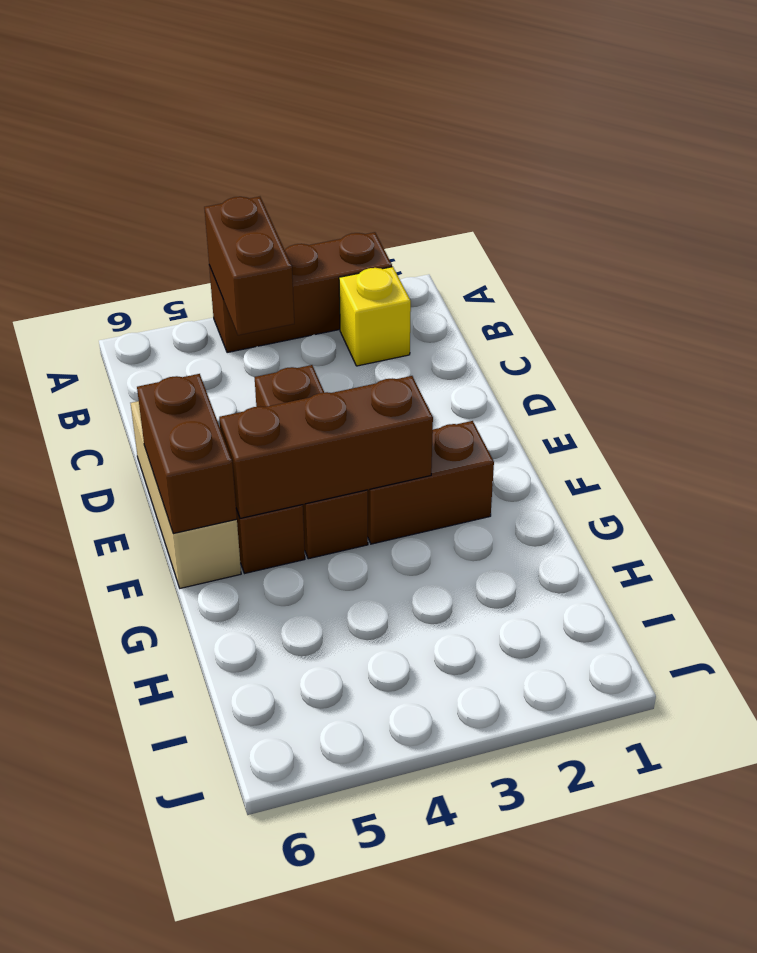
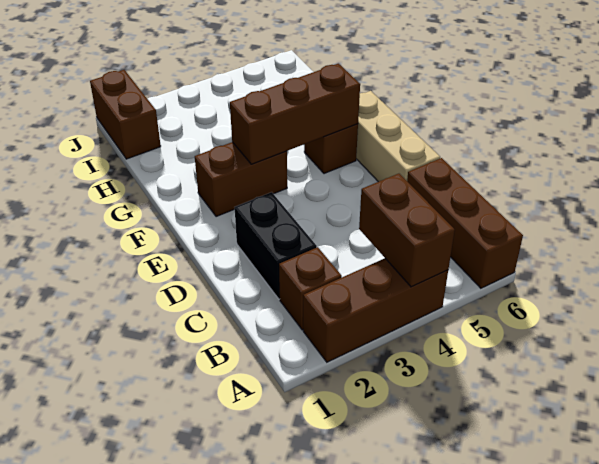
yellow brick B2 level 1 -> brown brick B2 level 1
none -> black brick C2:D2 level 1
brown brick D4:F4 level 1 -> brown brick A6:C6 level 1
brown brick E6:F6 level 2 -> brown brick I1:J1 level 1

